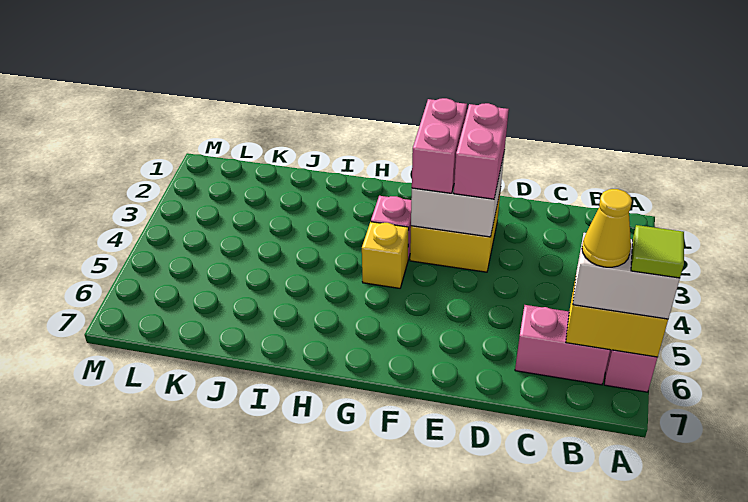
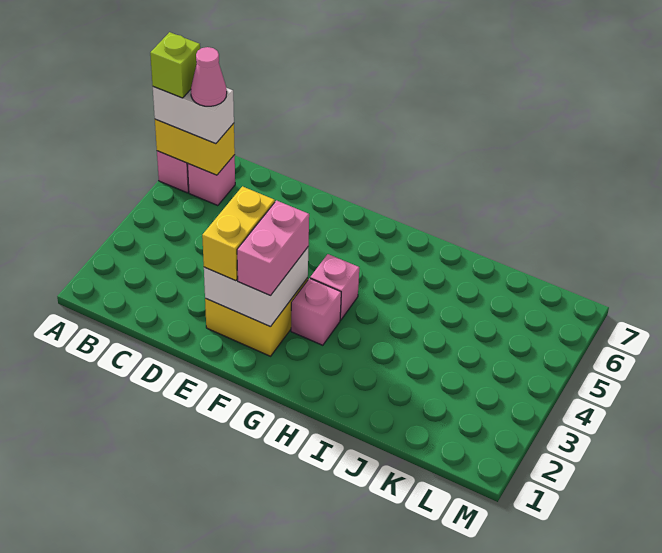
lime tile A6 level 4 -> lime brick A6 level 4
pink brick B6:C6 level 1 -> pink brick B6 level 1
yellow cone B6 level 4 -> pink cone B6 level 4
pink brick E2:E3 level 3 -> yellow brick E2:E3 level 3
yellow brick G4 level 1 -> pink brick G4 level 1

